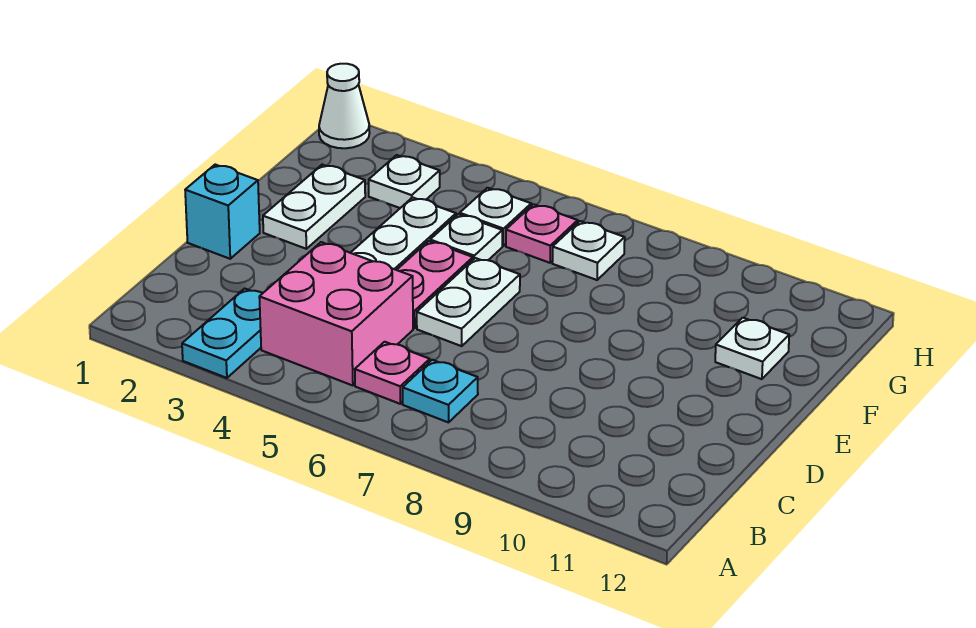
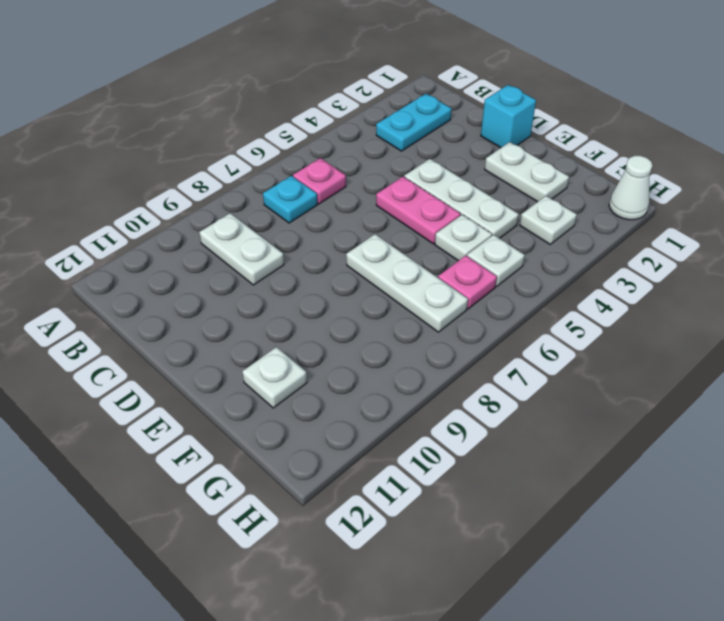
cyan plate A3:B3 level 1 -> cyan plate B2:B3 level 1
pink brick B4:C5 level 1 -> none
white plate D6:E6 level 1 -> white plate B9:C9 level 1
white plate G7 level 1 -> white plate E7:G7 level 1

